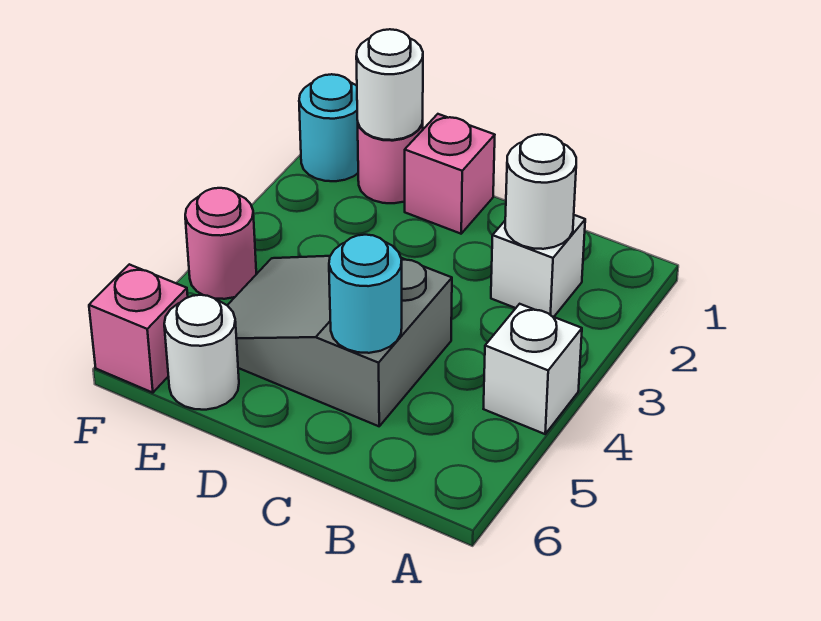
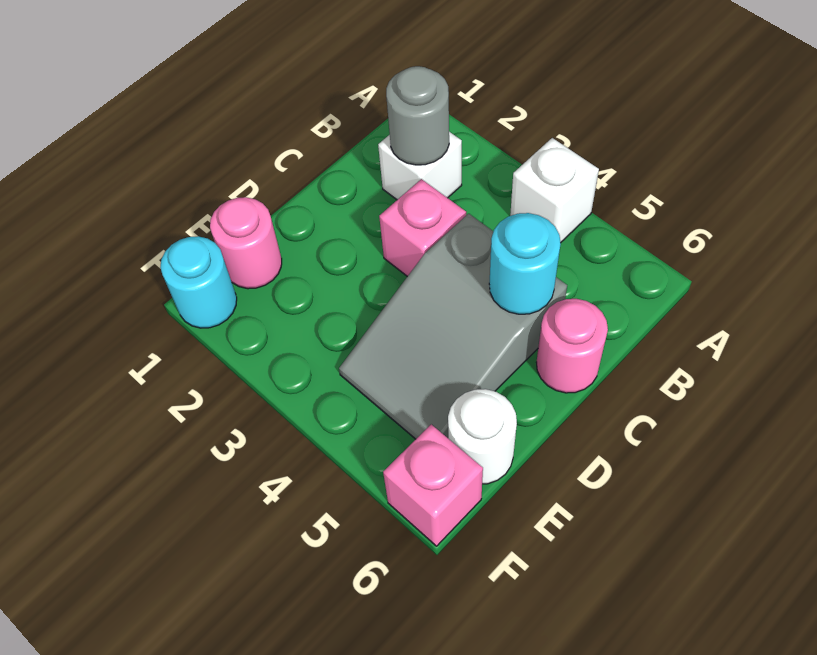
white round brick B2 level 2 -> grey round brick B2 level 2
pink brick D1 level 1 -> pink brick C3 level 1
white round brick E1 level 2 -> none
pink round brick F4 level 1 -> pink round brick C6 level 1

